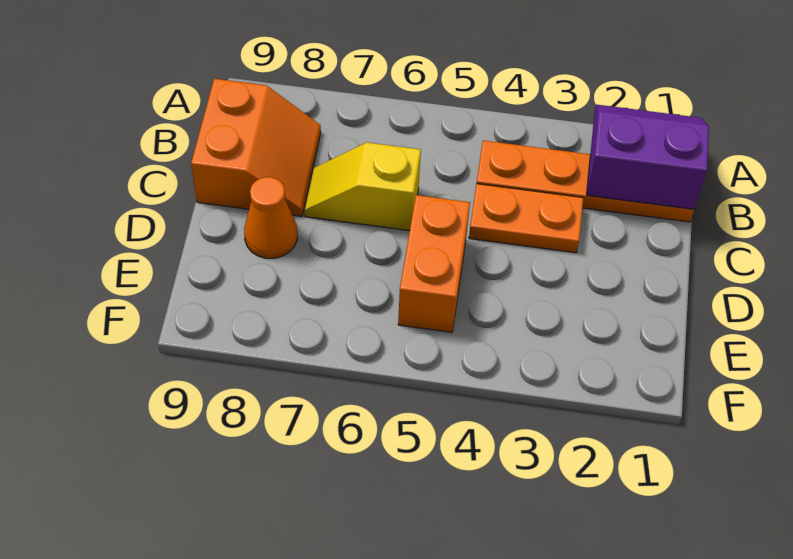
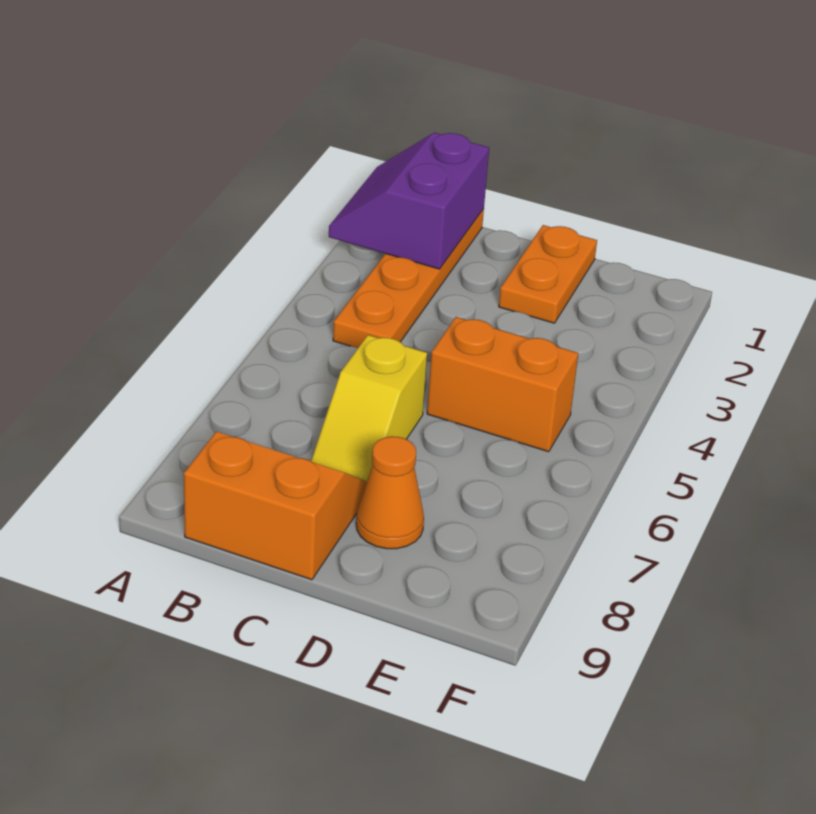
orange plate C3:C4 level 1 -> orange plate D1:D2 level 1

